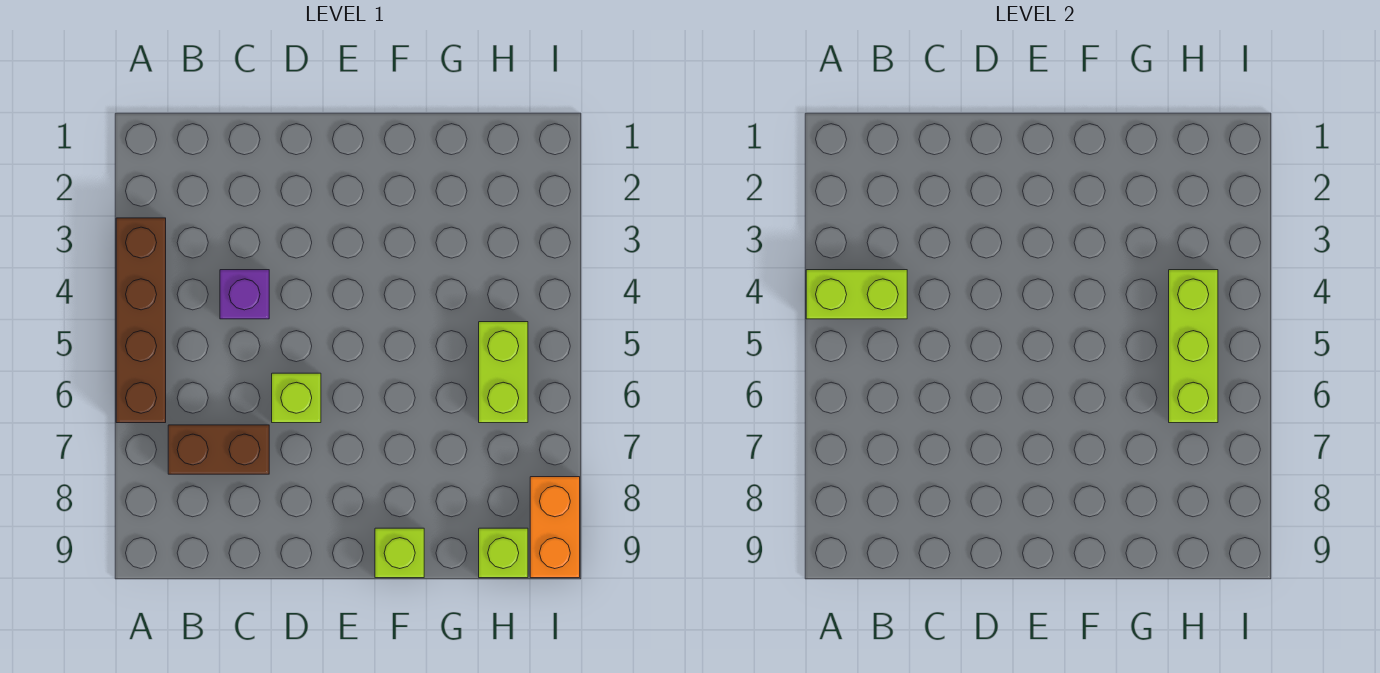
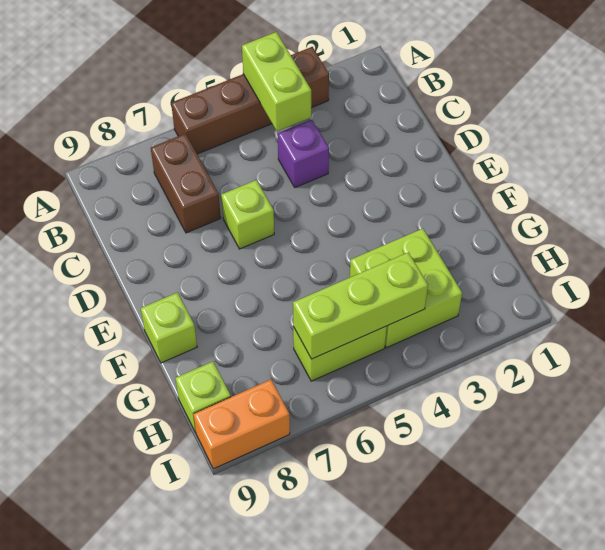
none -> lime brick G3:H4 level 1

